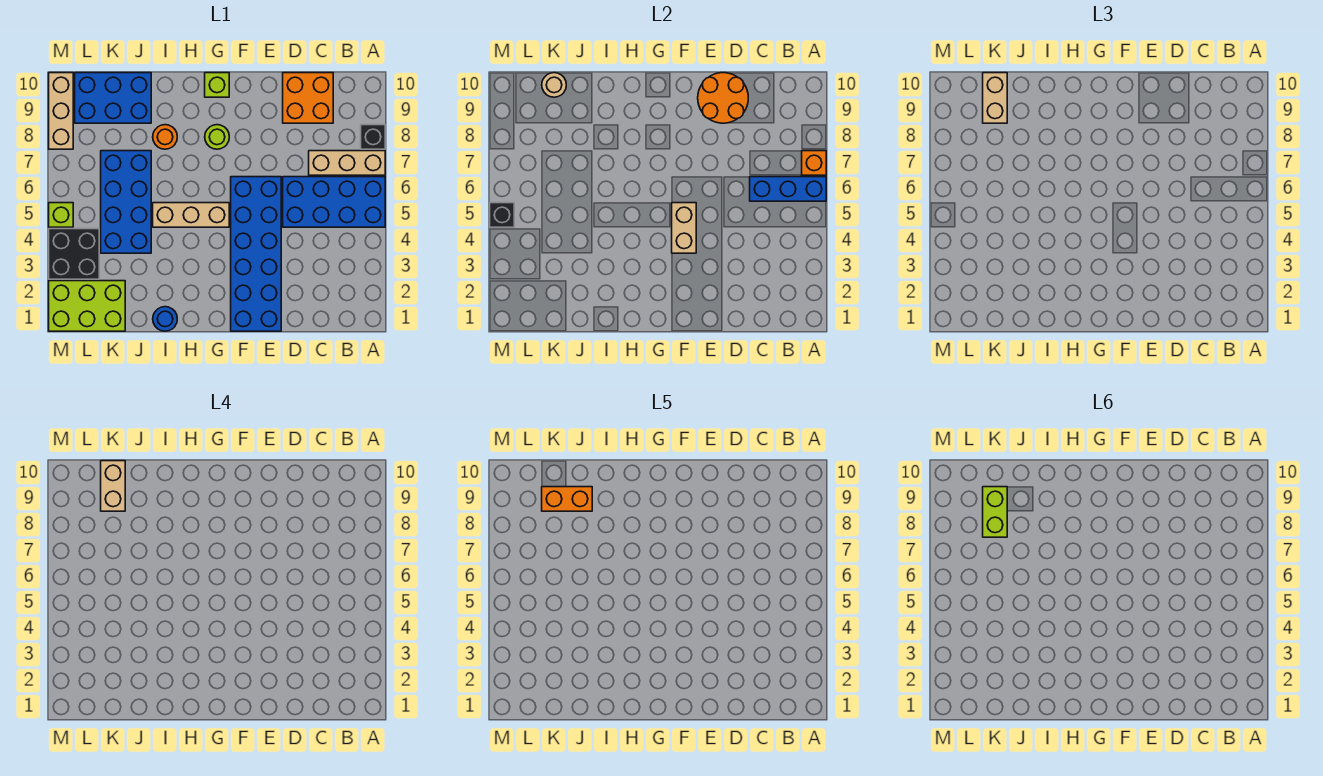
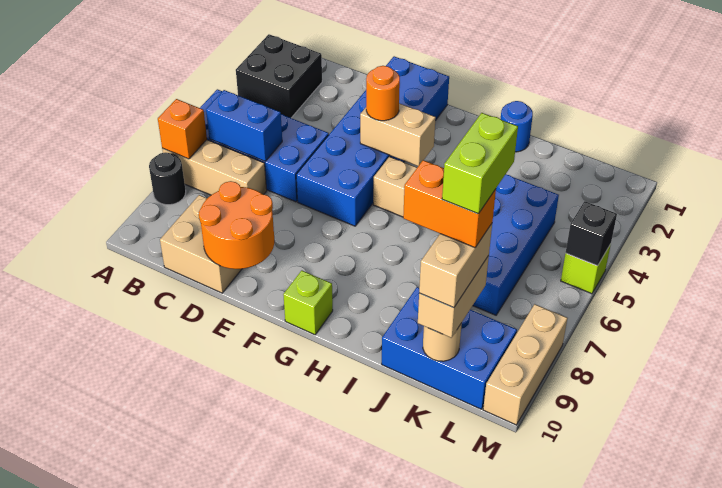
blue brick A6:C6 level 2 -> blue brick B6:C6 level 2
black brick A8 level 1 -> black round brick A8 level 1
orange brick C9:D10 level 1 -> tan brick C9:D10 level 1
tan brick F4:F5 level 2 -> tan brick F4:G4 level 2
lime round brick G8 level 1 -> none
orange round brick I8 level 1 -> orange round brick F4 level 3
lime brick K1:M2 level 1 -> none
black brick L3:M4 level 1 -> black brick A2:B3 level 1

